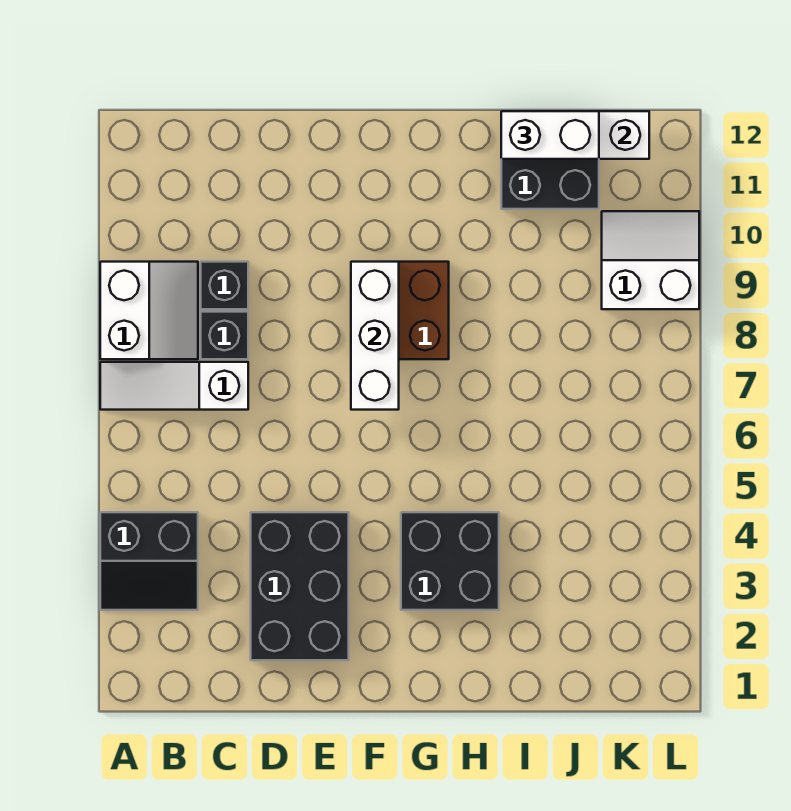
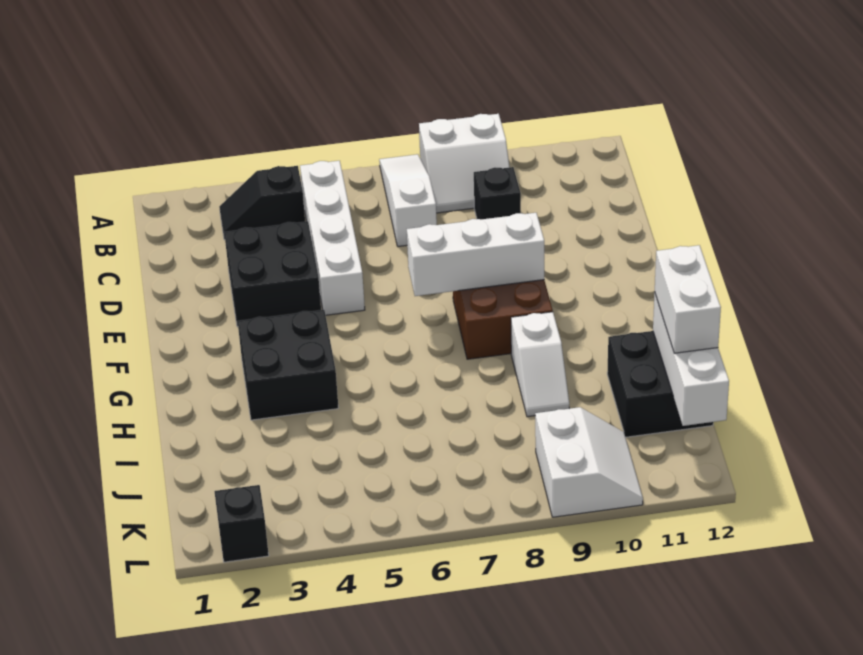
black slope A3:B4 level 1 top 4 -> black slope B3:B4 level 1 top 4
none -> white brick B5:E5 level 1
black brick C8 level 1 -> black brick L2 level 1
black brick D2:E4 level 1 -> black brick D3:E4 level 1
none -> white slope H9:I9 level 1 top H

